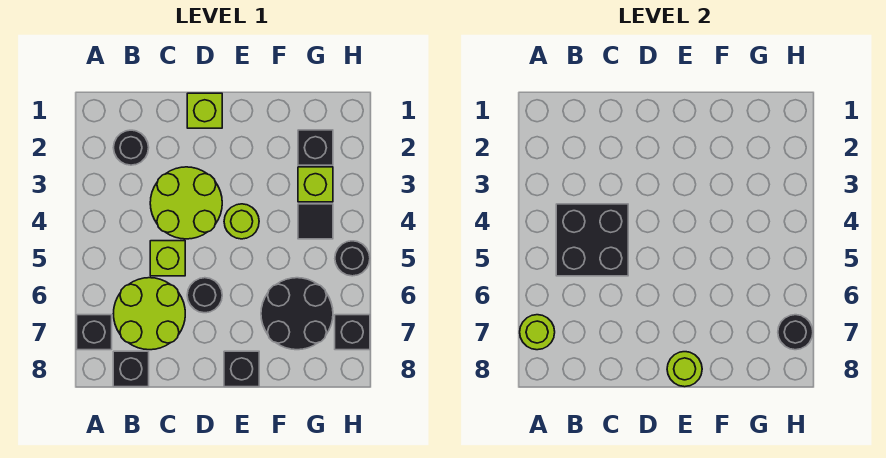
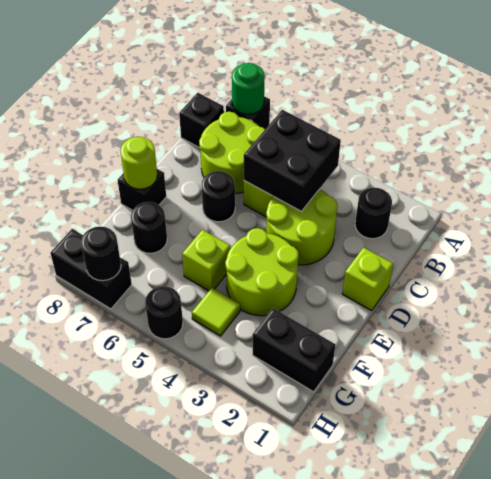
lime round brick A7 level 2 -> green round brick A7 level 2
lime round brick E4 level 1 -> lime round brick E3:F4 level 1
black round brick F6:G7 level 1 -> black round brick F7 level 1
black brick G2 level 1 -> black brick G1:G2 level 1
lime brick G3 level 1 -> lime brick F5 level 1
black tile G4 level 1 -> lime tile G4 level 1
black brick H7 level 1 -> black brick H7:H8 level 1

